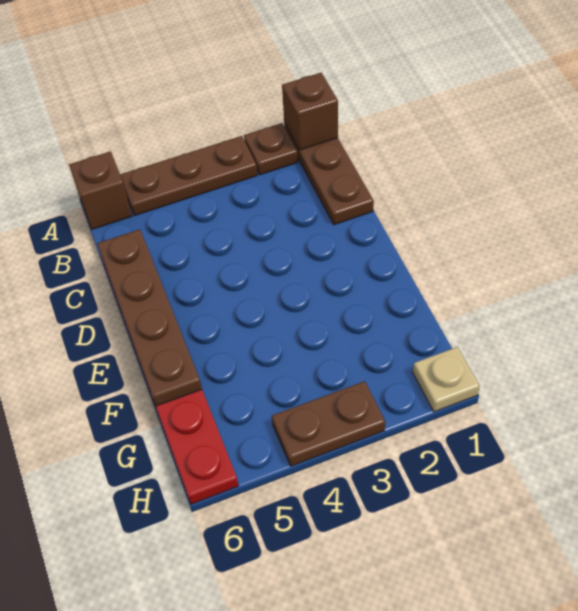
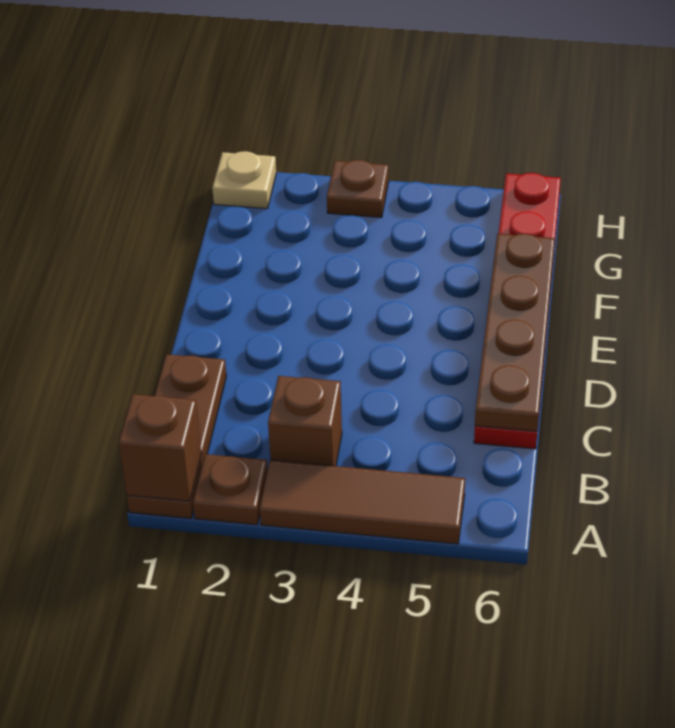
brown plate A3:A5 level 1 -> brown tile A3:A5 level 1
brown brick A6 level 1 -> brown brick B3 level 1
brown plate H3:H4 level 1 -> brown plate H3 level 1

